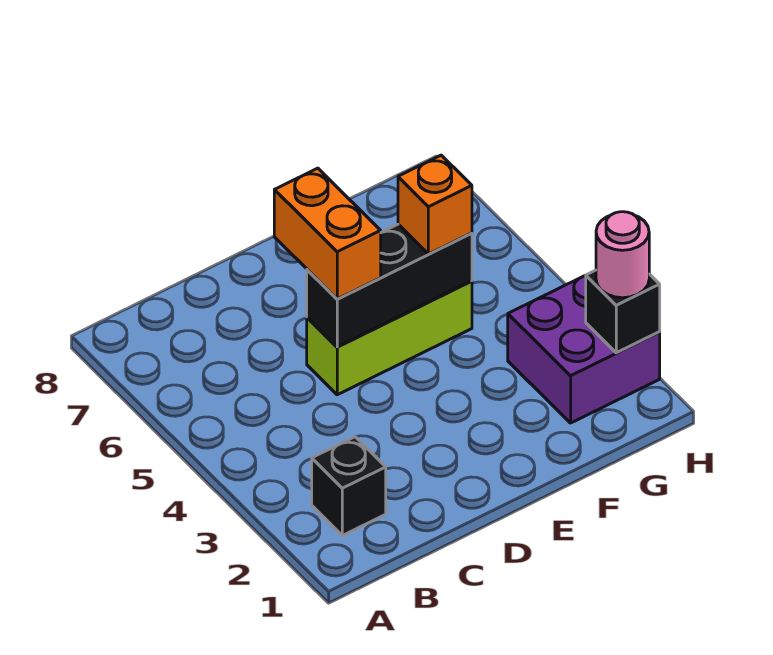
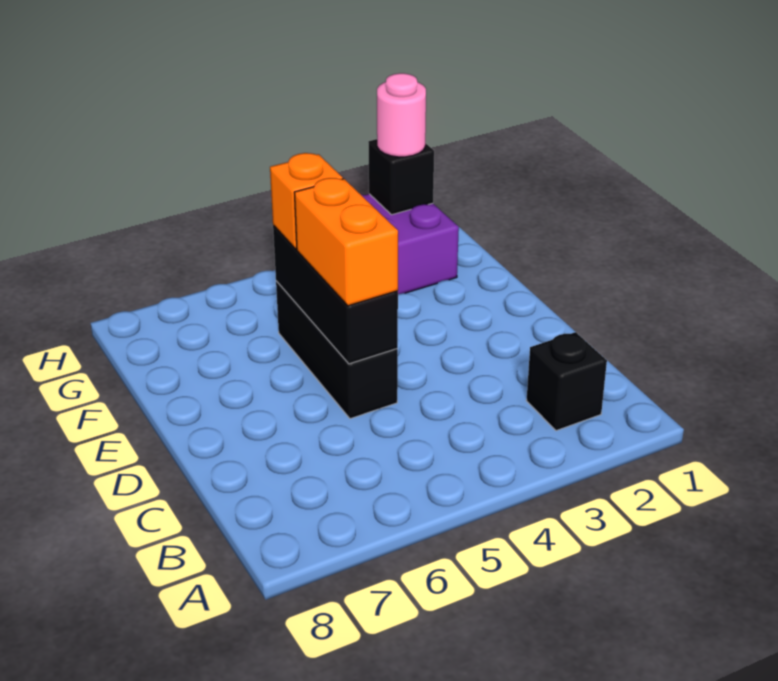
lime brick D5:F5 level 1 -> black brick D5:F5 level 1
orange brick D5:D6 level 3 -> orange brick D5:E5 level 3

